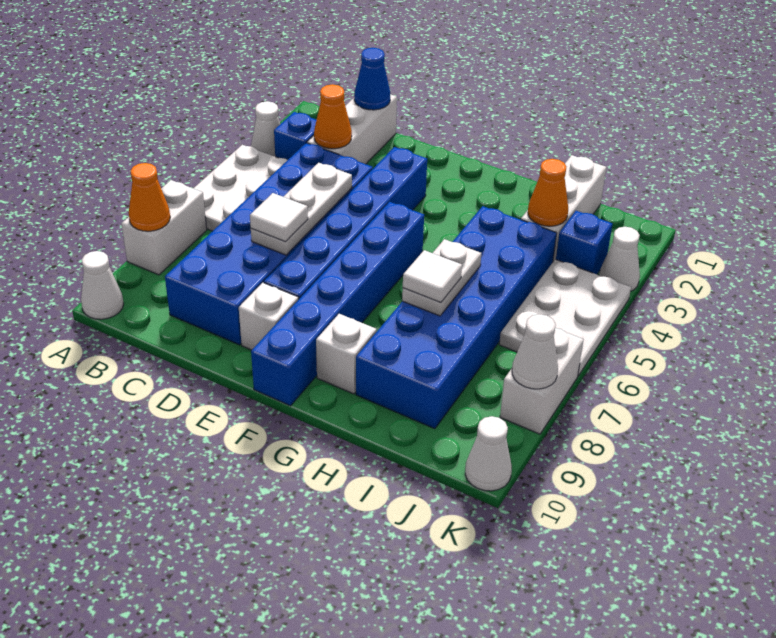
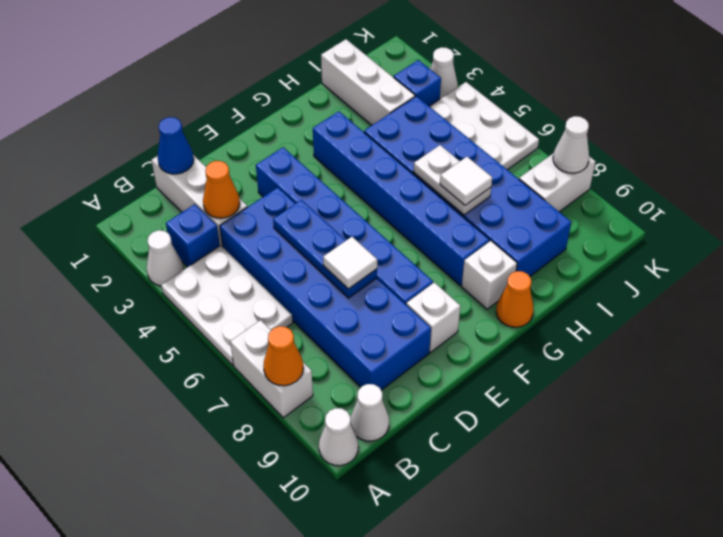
white plate D5:D7 level 2 -> blue plate D5:D7 level 2
blue brick F5:F10 level 1 -> blue brick G3:G8 level 1
orange cone I3 level 2 -> orange cone G10 level 1
white brick K7:K8 level 1 -> white brick J8:K8 level 1
white cone K10 level 1 -> white cone B10 level 1

